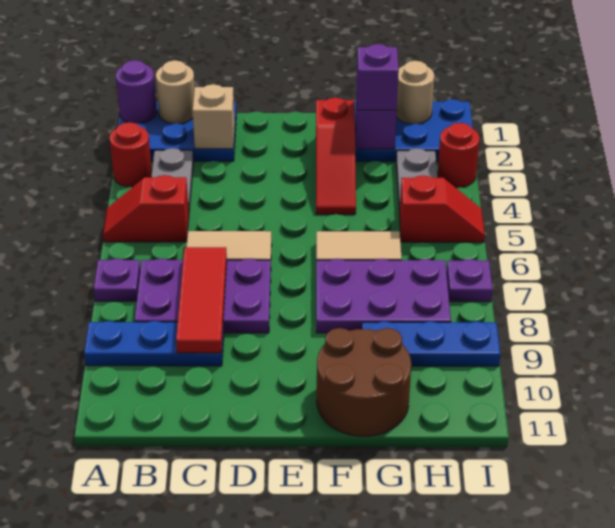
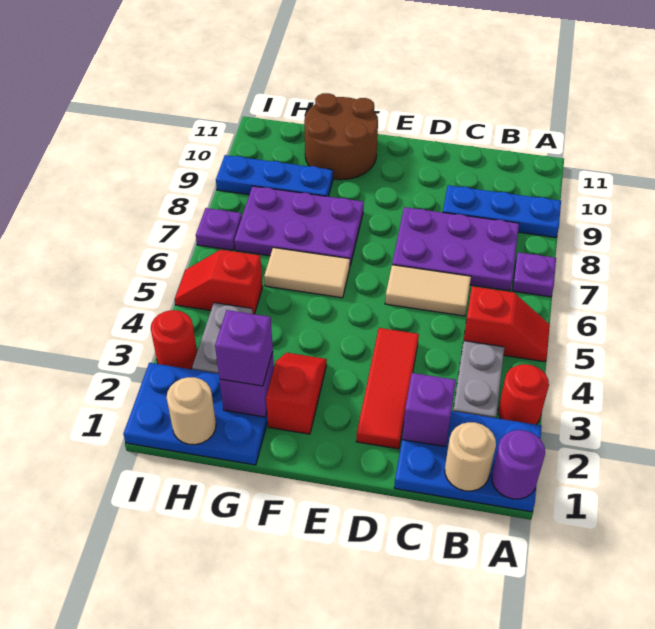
tan brick C2 level 2 -> purple brick C2 level 2
red tile C7:C9 level 2 -> red tile D2:D4 level 1
red slope F2:F4 level 1 top 2 -> red slope F2:F3 level 1 top 2

